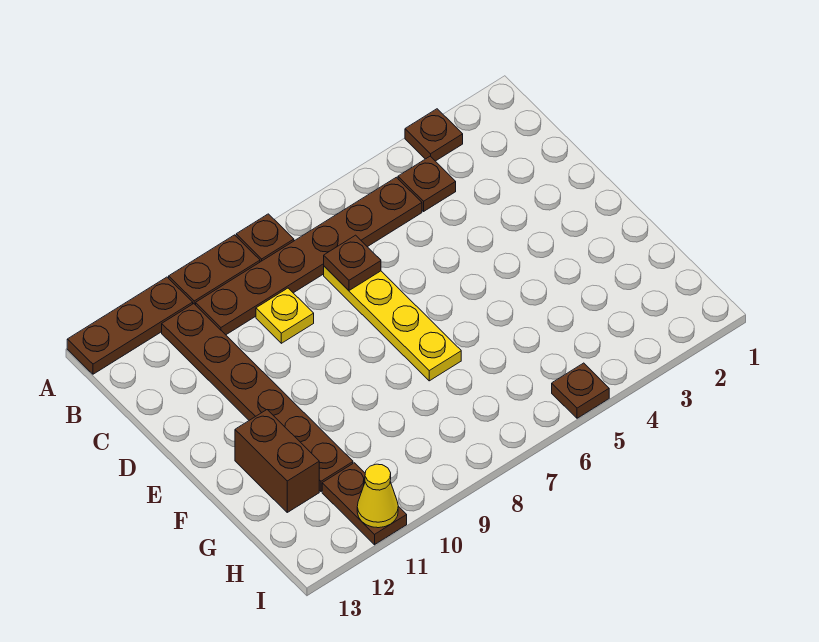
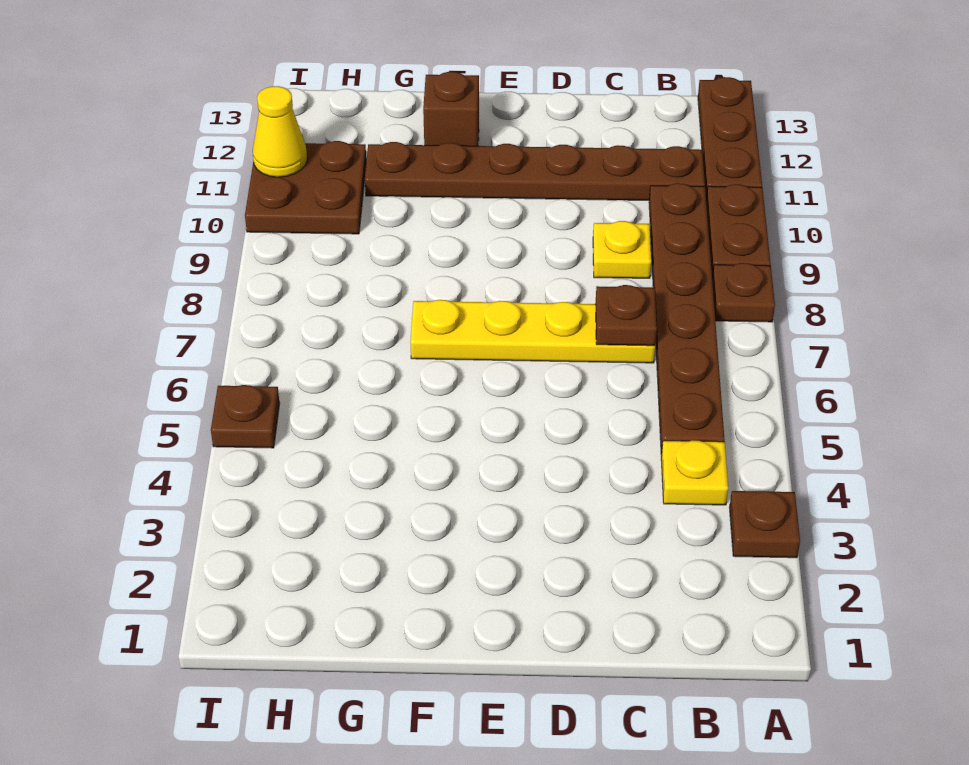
brown plate B4 level 1 -> yellow plate B4 level 1
brown brick F12:G12 level 1 -> brown brick F12 level 1
brown plate H11:I11 level 1 -> brown plate H10:I11 level 1

